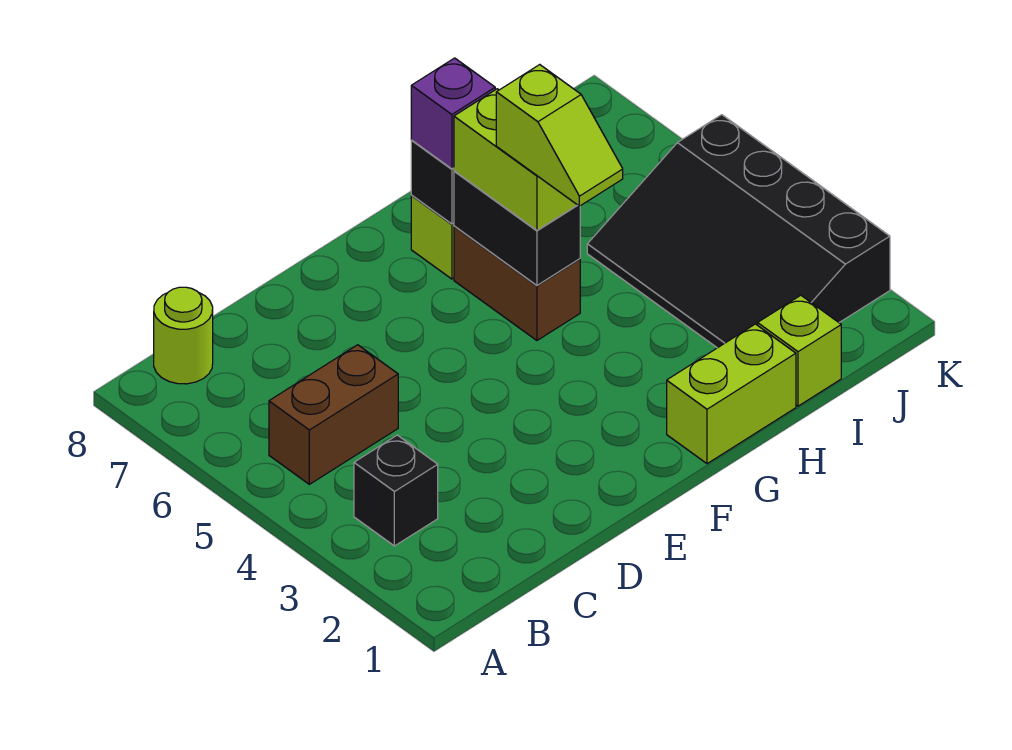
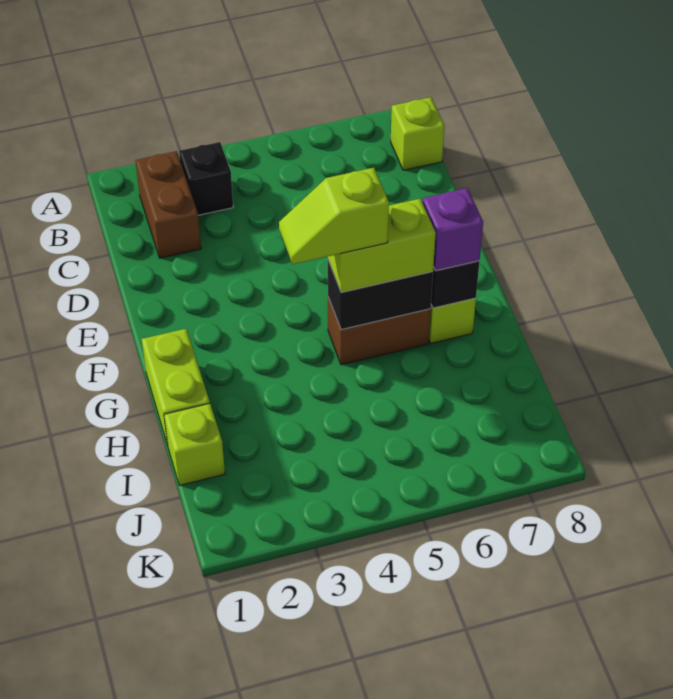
brown brick B5:C5 level 1 -> brown brick B2:C2 level 1
lime round brick B8 level 1 -> lime brick B8 level 1
black slope I2:K5 level 1 top K -> none

